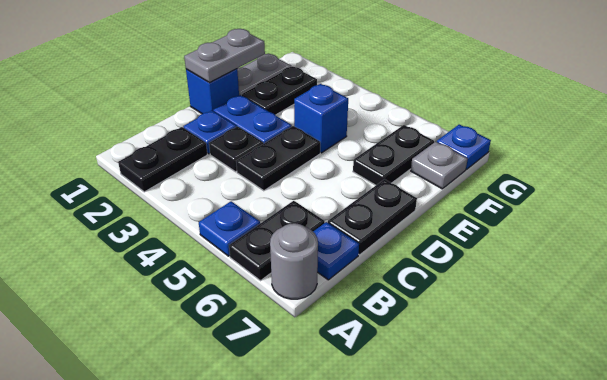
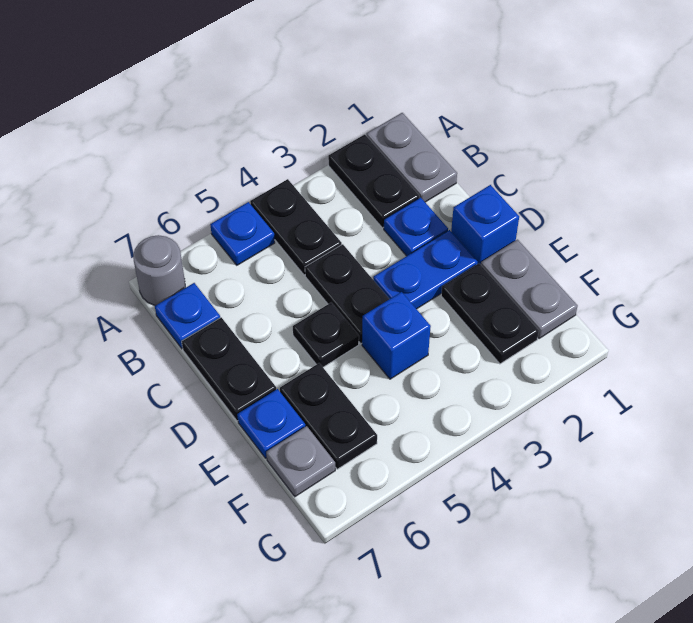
black plate A6:B6 level 1 -> black plate A4:B4 level 1
black plate C3 level 1 -> black plate D5 level 1
grey plate D1:E1 level 2 -> grey plate A1:B1 level 1
blue plate G7 level 1 -> blue plate E7 level 1

